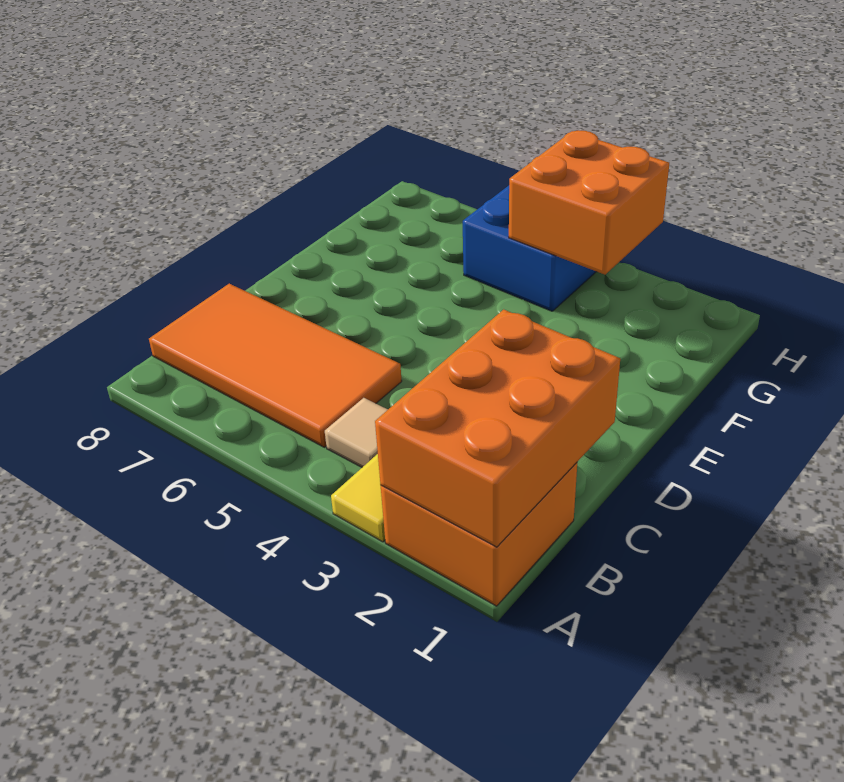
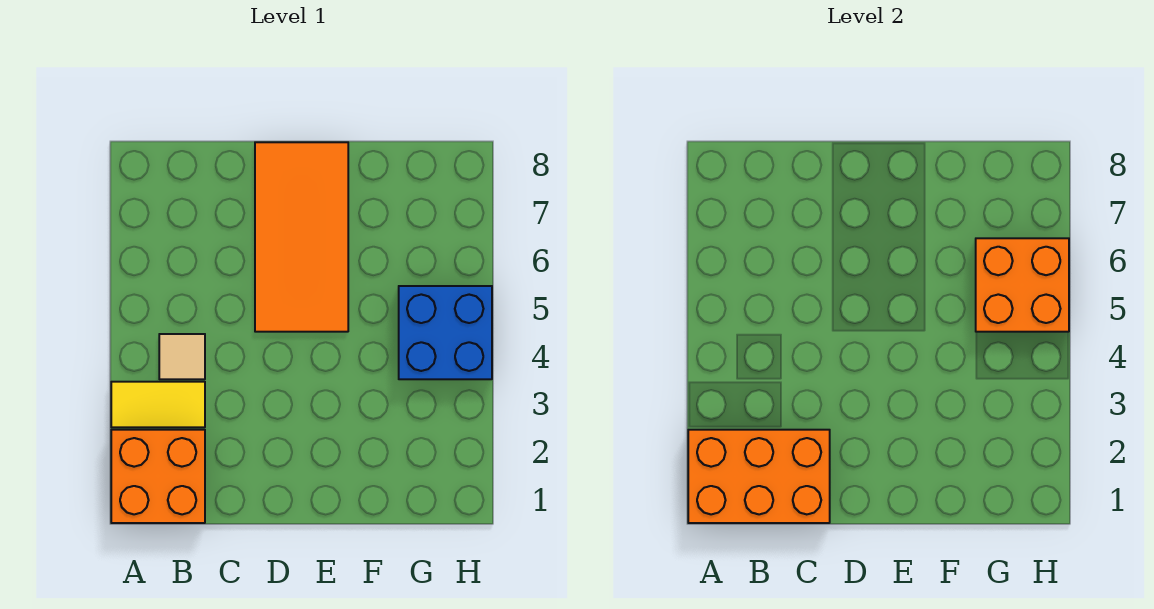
orange tile B5:C8 level 1 -> orange tile D5:E8 level 1
orange brick G3:H4 level 2 -> orange brick G5:H6 level 2

